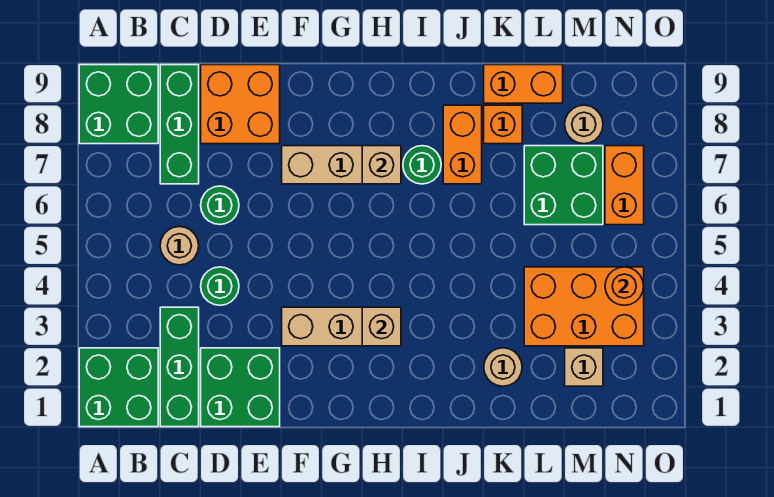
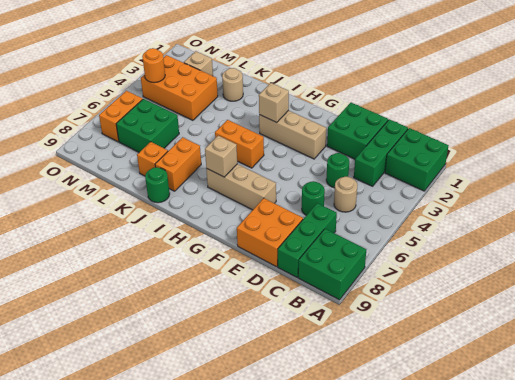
green round brick I7 level 1 -> green round brick J9 level 1
orange brick K9:L9 level 1 -> orange brick H5:I5 level 1
tan round brick M8 level 1 -> none

